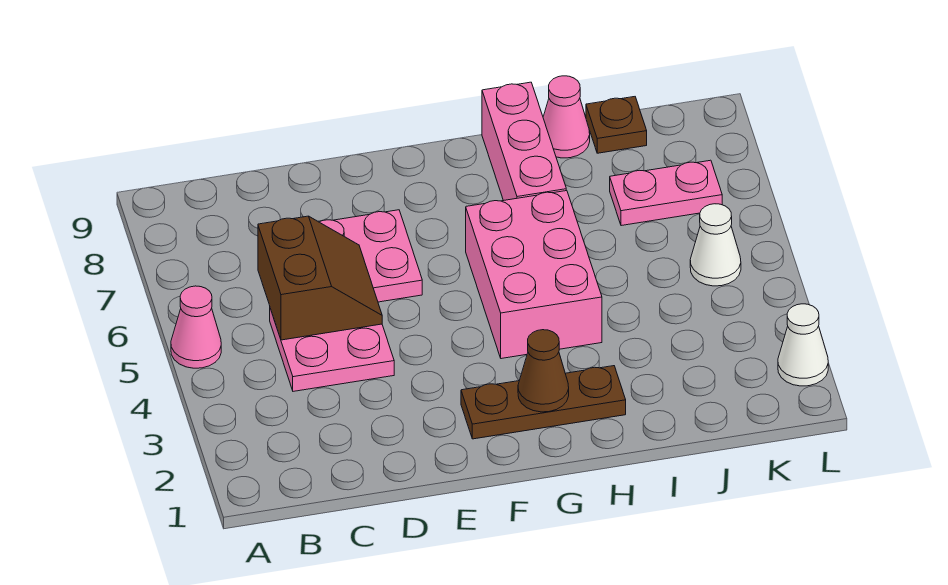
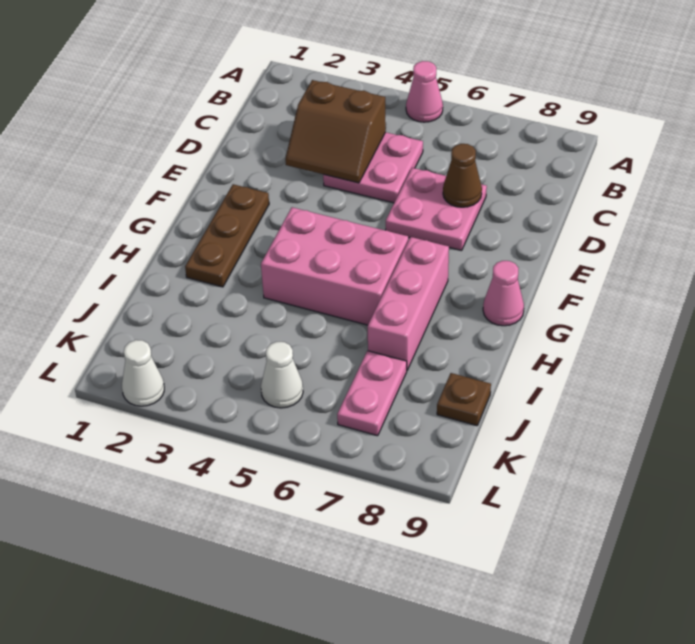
brown slope C5:D6 level 2 top C -> brown slope C3:D4 level 2 top C
brown cone G2 level 2 -> brown cone D7 level 2
pink brick H7:H9 level 1 -> pink brick G7:I7 level 1
pink cone I9 level 1 -> pink cone G9 level 1

